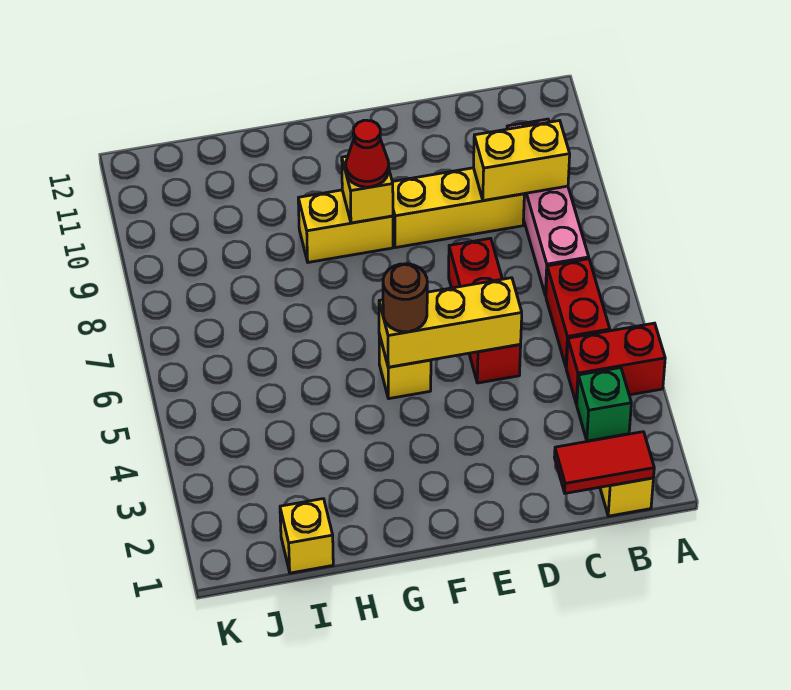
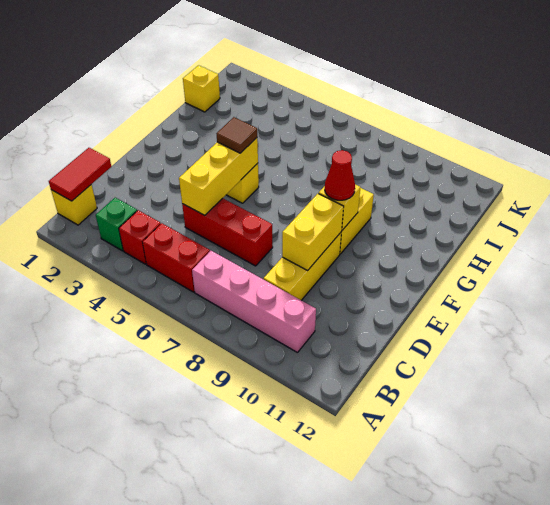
red brick A4:B4 level 1 -> red brick B4 level 1
yellow brick B9:C9 level 2 -> yellow brick D9:E9 level 2
brown round brick F5 level 3 -> brown tile F5 level 3

